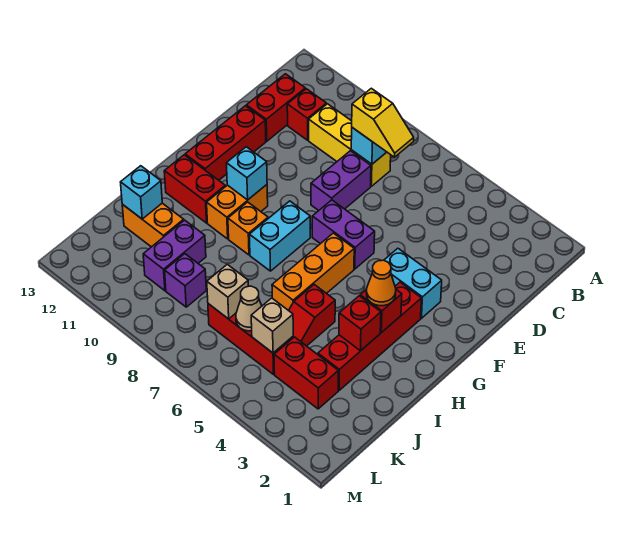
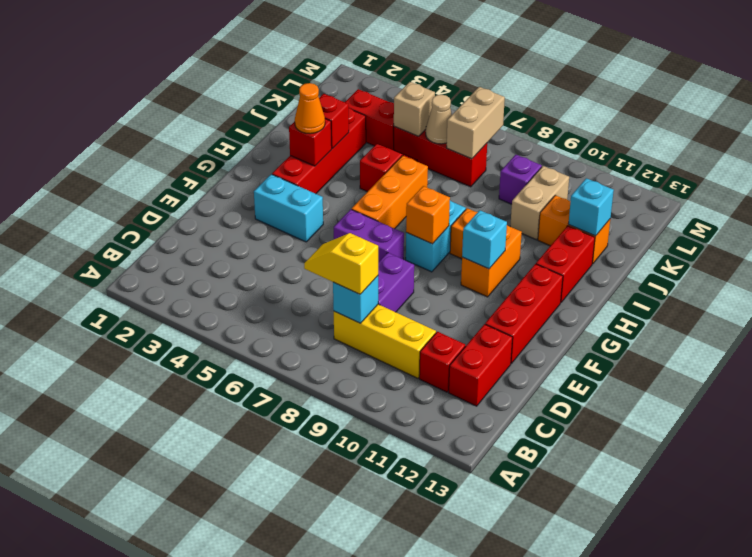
none -> orange brick G8 level 2
red brick H11:H12 level 1 -> red brick H12:I12 level 1
purple brick J10:K10 level 1 -> tan brick J10:K10 level 1
tan brick K7 level 2 -> tan brick K7:L7 level 2

